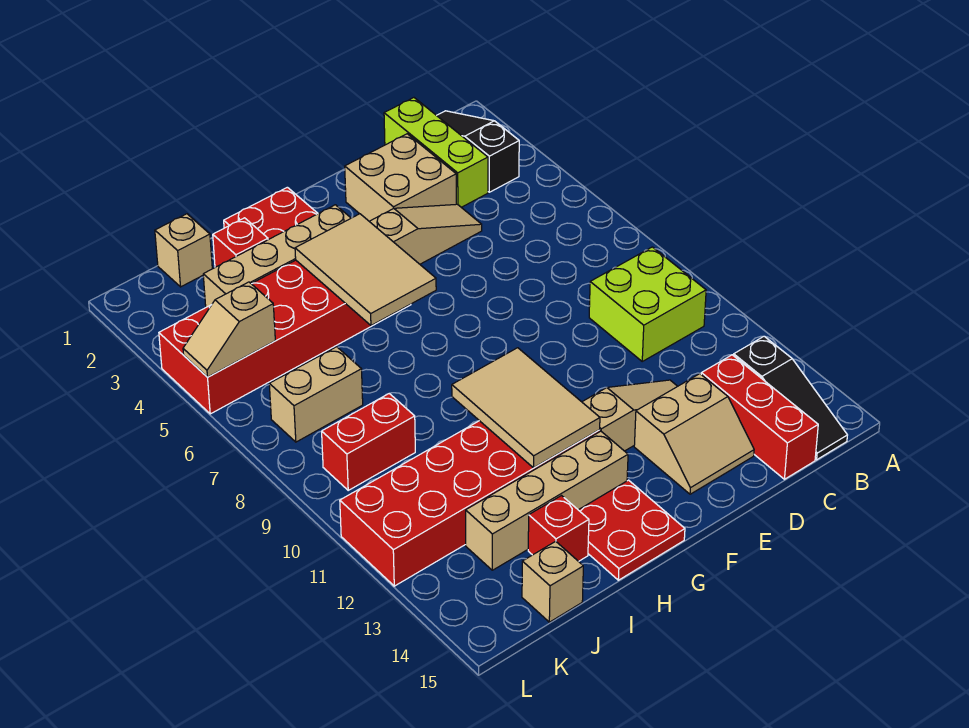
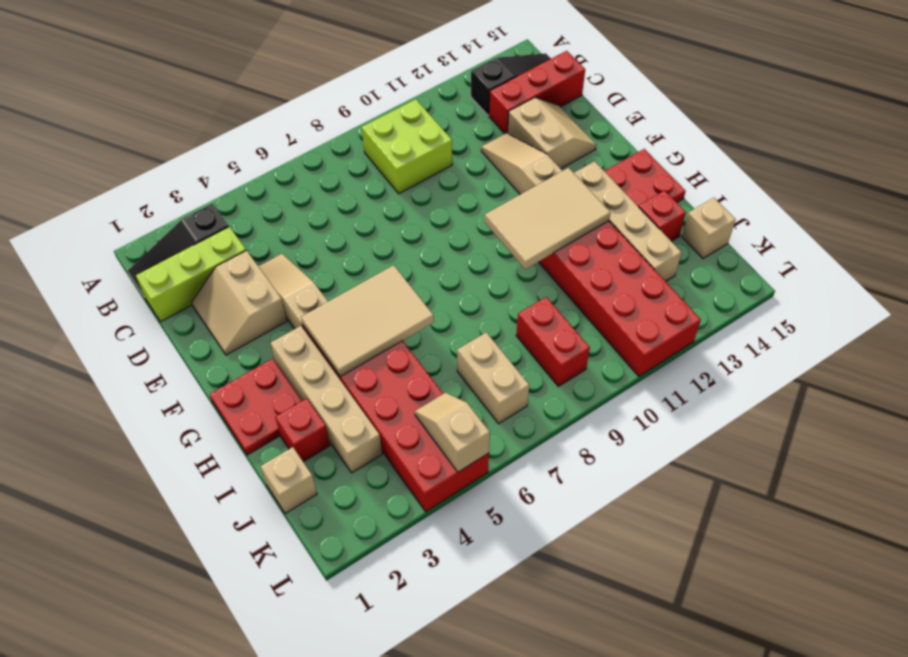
tan brick D2:E3 level 1 -> tan slope D2:E3 level 1 top 3
tan slope K5:L5 level 2 top K -> tan slope K5:L5 level 2 top L

